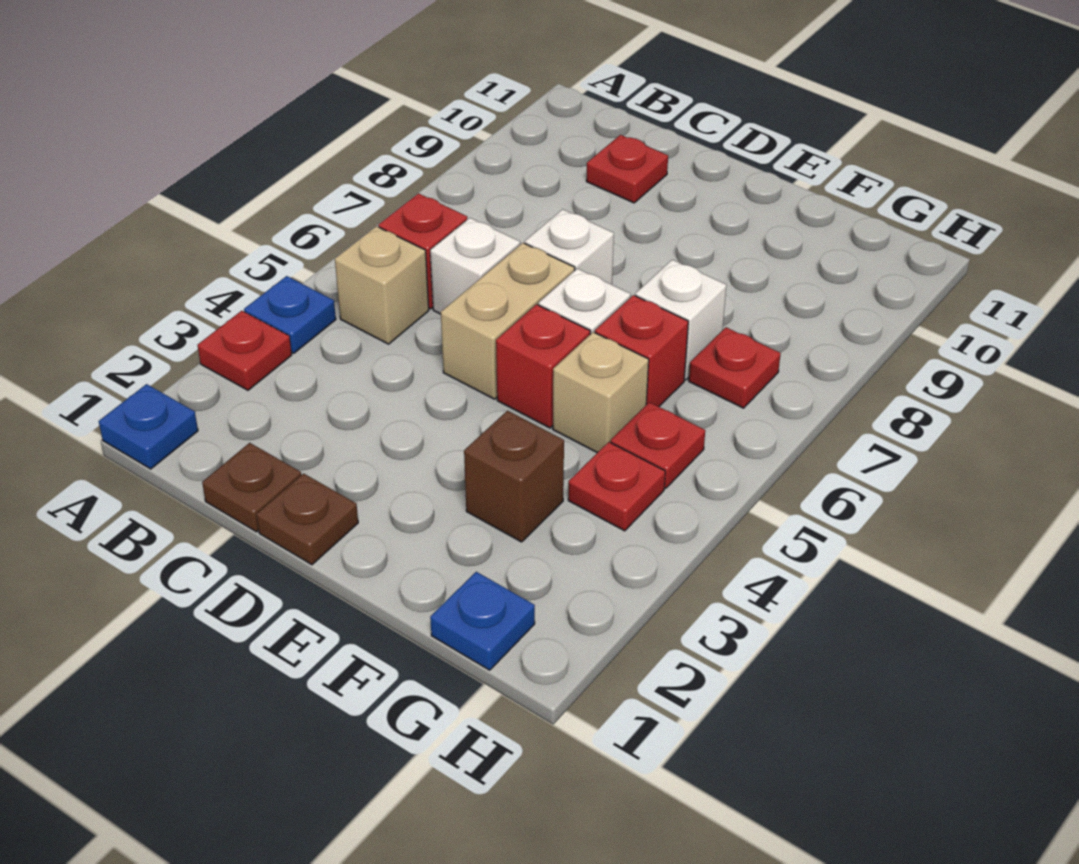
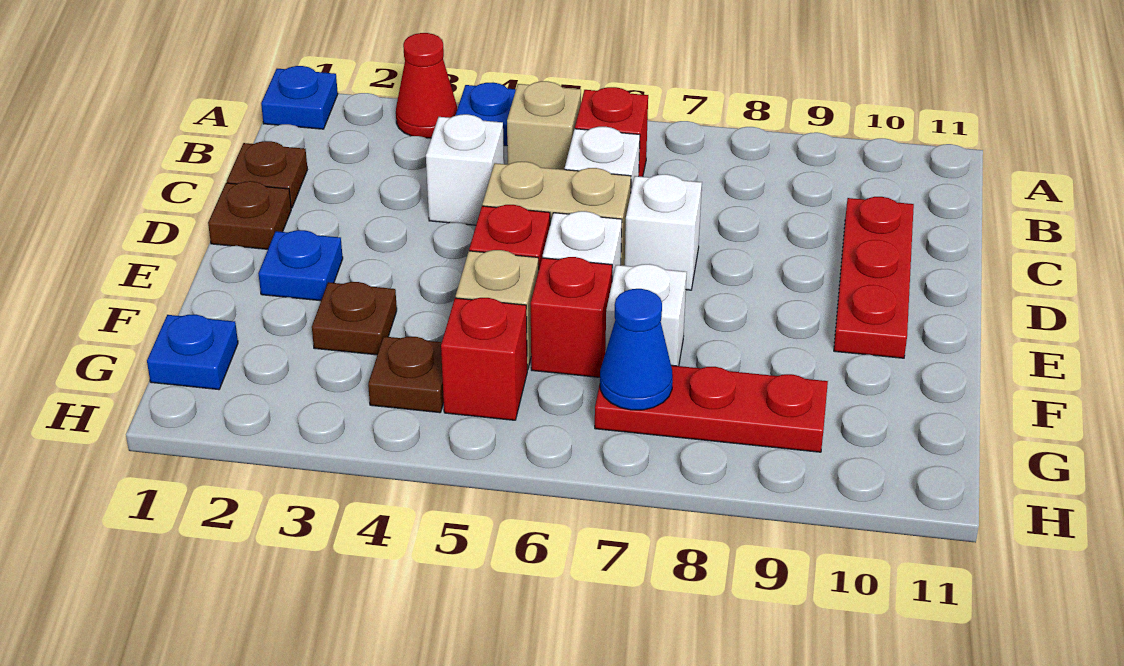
red plate A3 level 1 -> red cone A3 level 1
none -> white brick C4 level 1
red plate C10 level 1 -> red plate C10:E10 level 1
none -> blue plate E2 level 1
brown brick F3 level 1 -> brown plate F3 level 1
red plate G4 level 1 -> brown plate G4 level 1
red plate G5 level 1 -> red brick G5 level 1
red plate G7 level 1 -> red plate G7:G9 level 1
none -> blue cone G7 level 2

